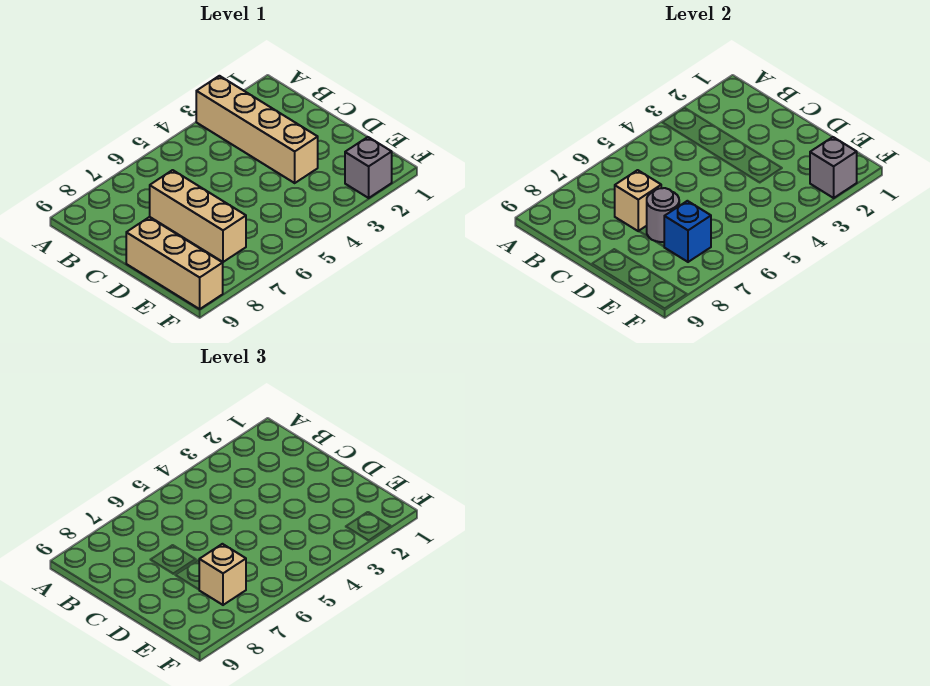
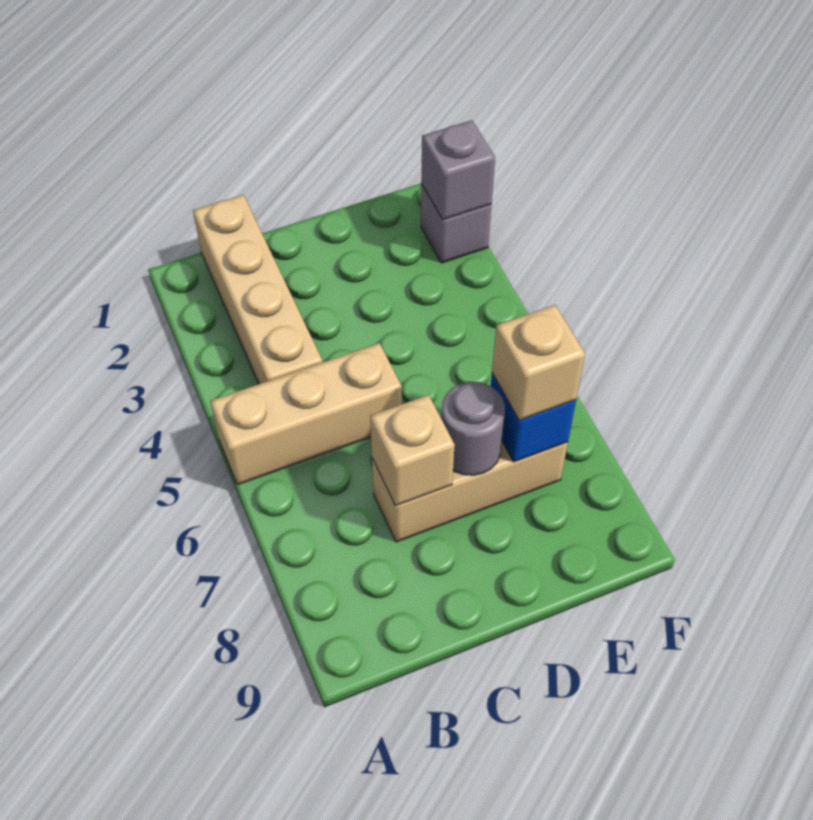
tan brick A3:D3 level 1 -> tan brick B1:B4 level 1
tan brick D9:F9 level 1 -> tan brick A5:C5 level 1

